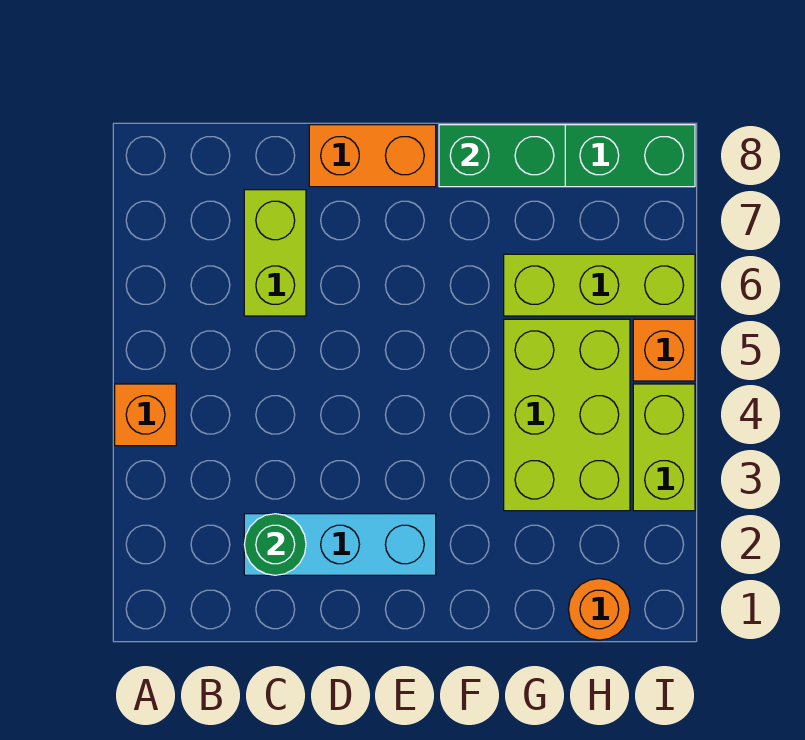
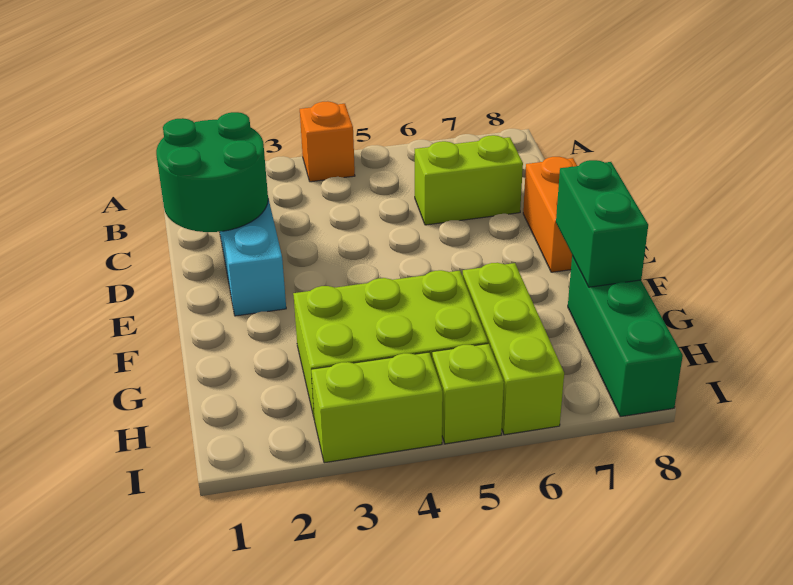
green round brick C2 level 2 -> green round brick C1:D2 level 2
orange round brick H1 level 1 -> none
orange brick I5 level 1 -> lime brick I5 level 1

